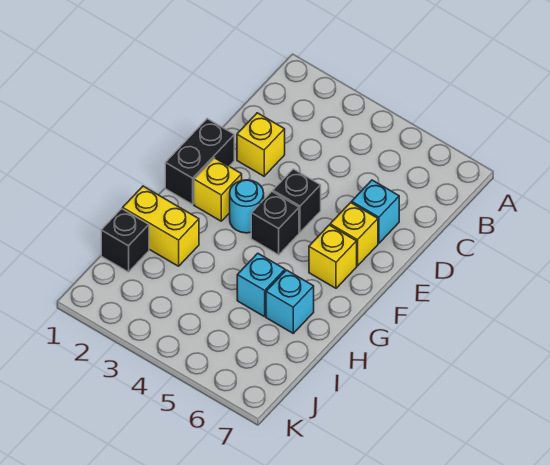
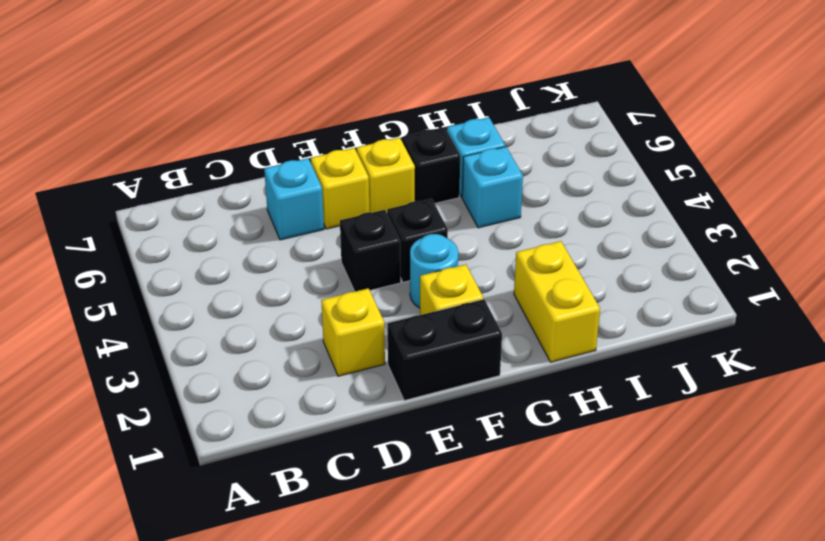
black brick I1 level 1 -> black brick G6 level 1

